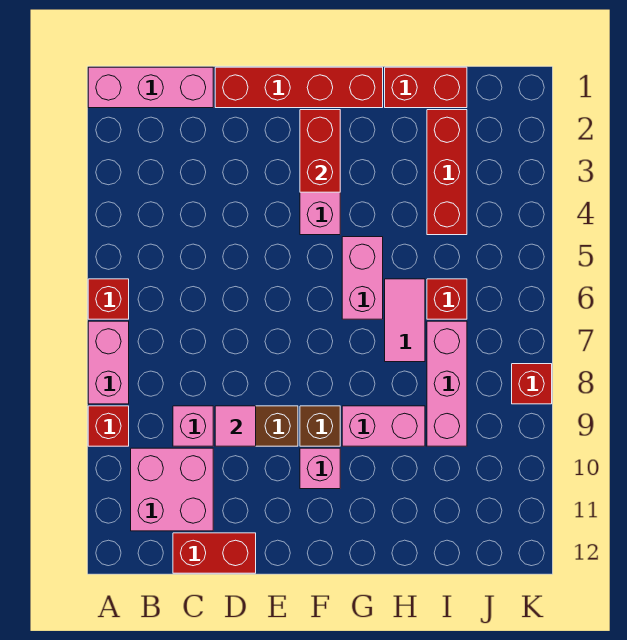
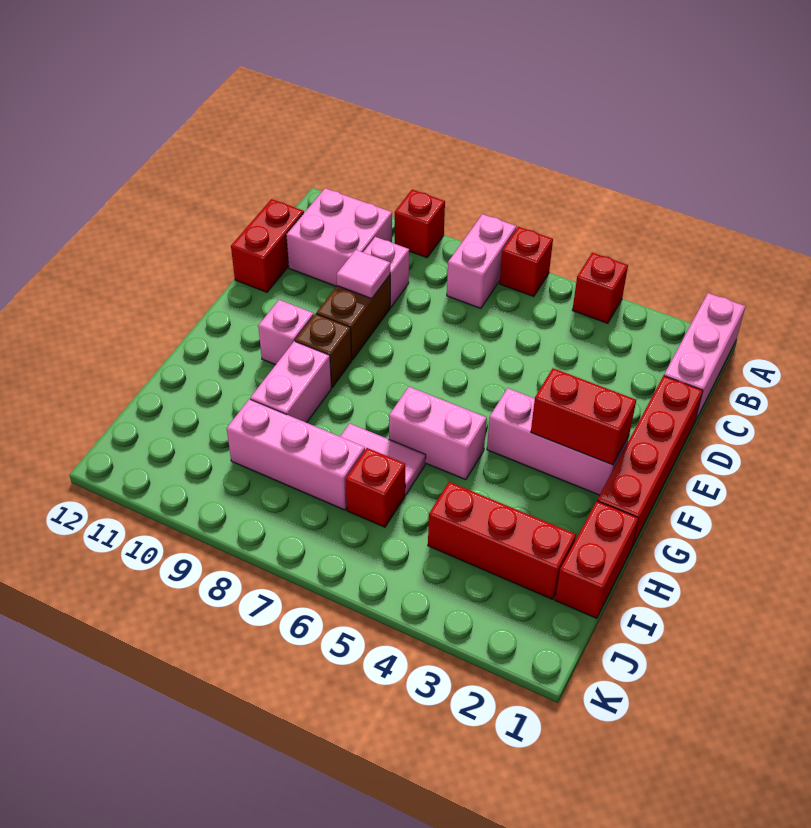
pink brick A7:A8 level 1 -> pink brick A7:B7 level 1
red brick K8 level 1 -> red brick A4 level 1

